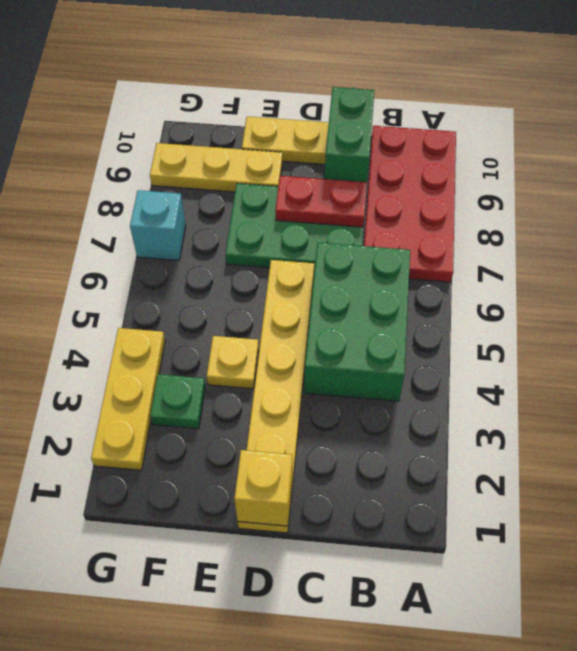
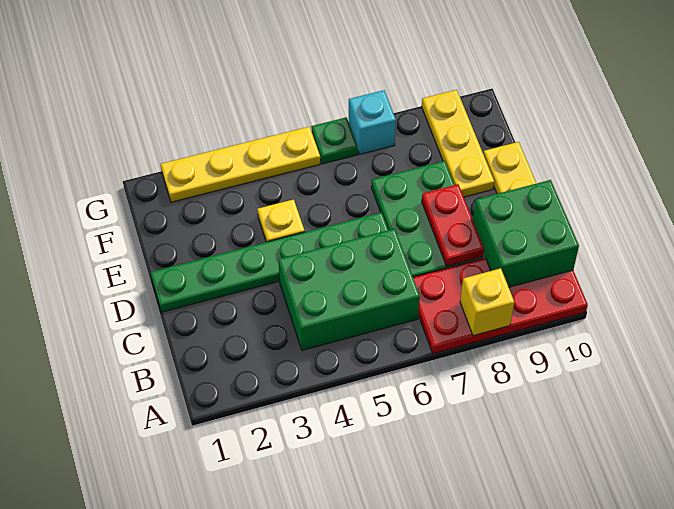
green brick C9:C10 level 2 -> green brick B9:C10 level 2
yellow plate D1:D6 level 1 -> green plate D1:D6 level 1
yellow brick D1 level 2 -> yellow brick A8 level 2
green plate F3 level 1 -> green plate G6 level 1
yellow plate G2:G4 level 1 -> yellow plate G2:G5 level 1

